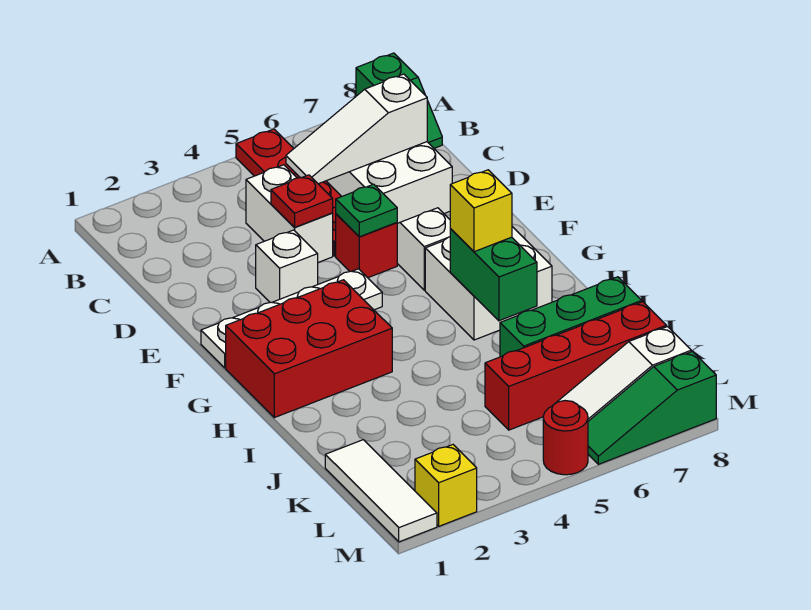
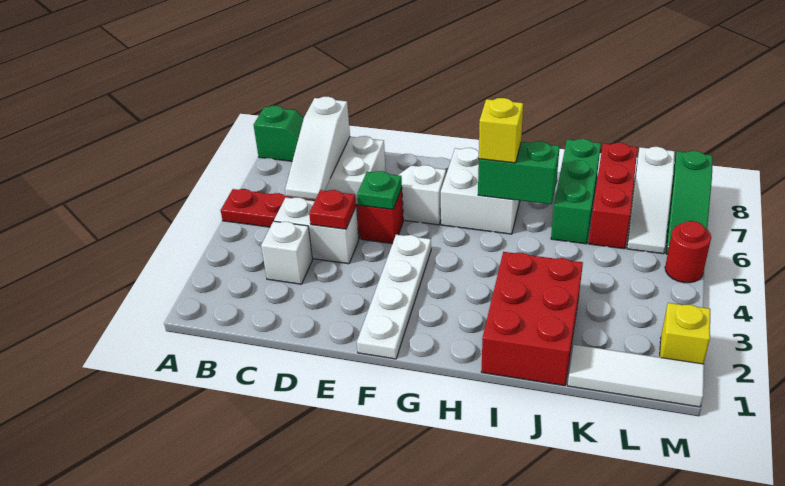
white brick E3 level 1 -> white brick C3 level 1
red brick G1:H3 level 1 -> red brick I1:J3 level 1
red brick K5:K8 level 1 -> red brick K6:K8 level 1

